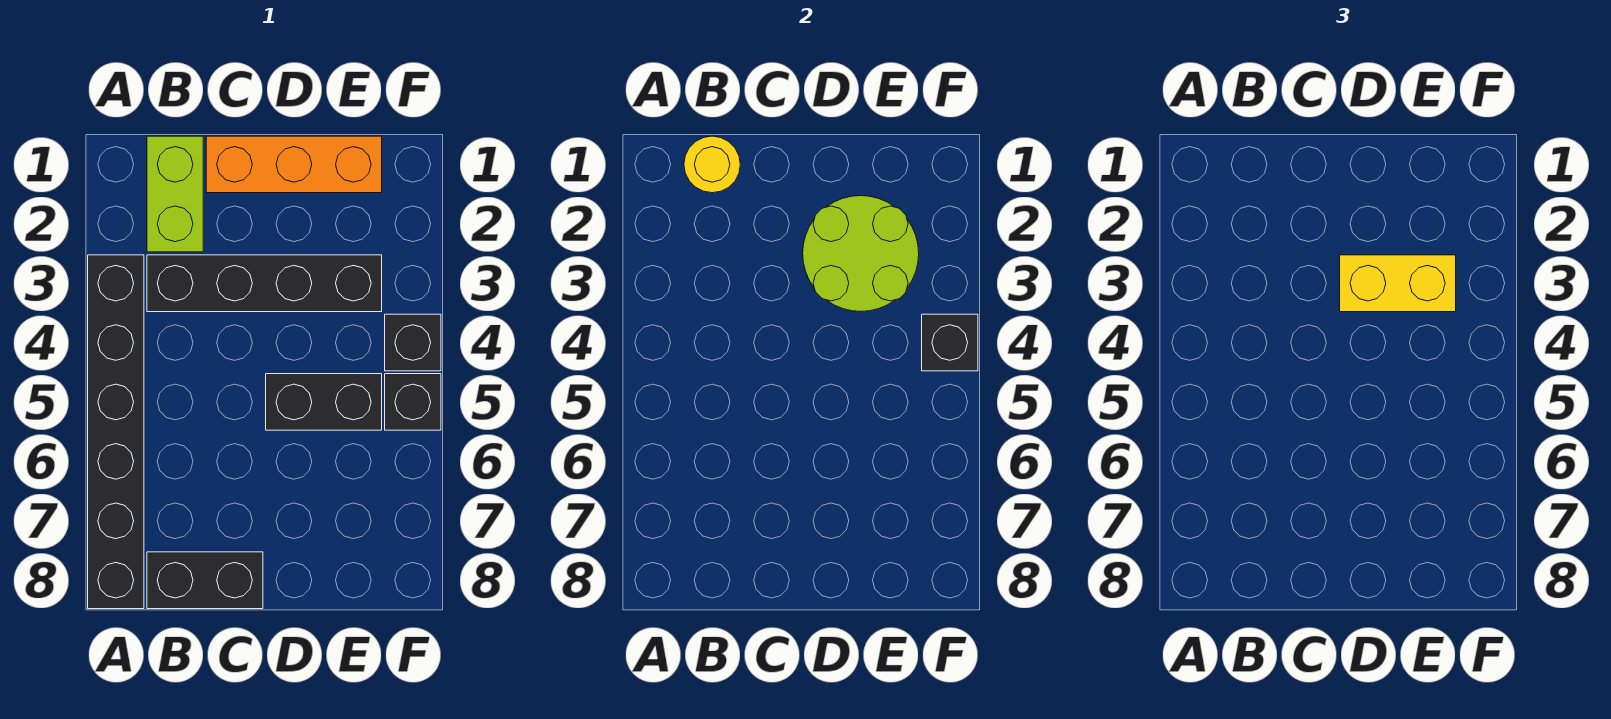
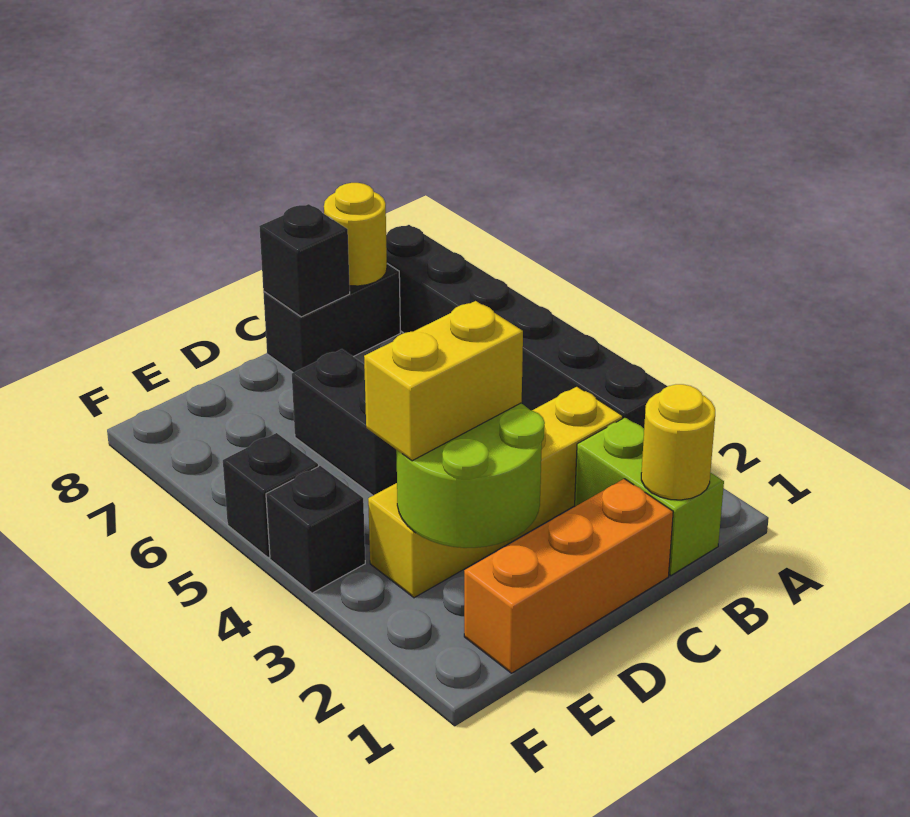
black brick B3:E3 level 1 -> yellow brick B3:E3 level 1
none -> yellow round brick B8 level 2
black brick D5:E5 level 1 -> black brick D5:D6 level 1
black brick F4 level 2 -> black brick C8 level 2

